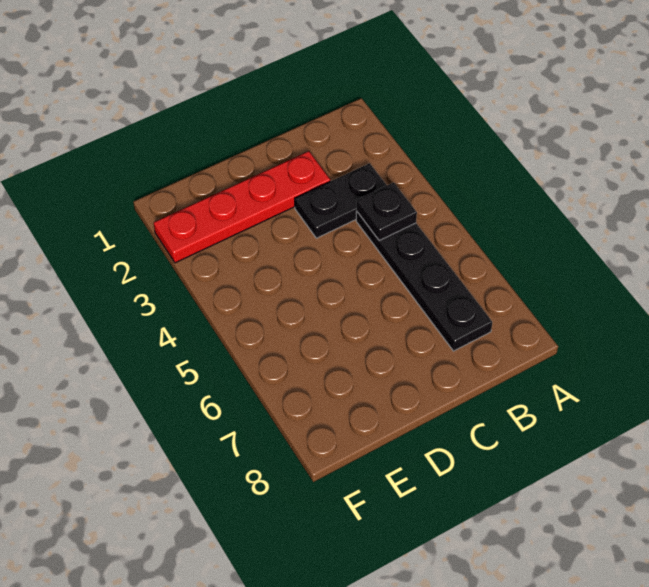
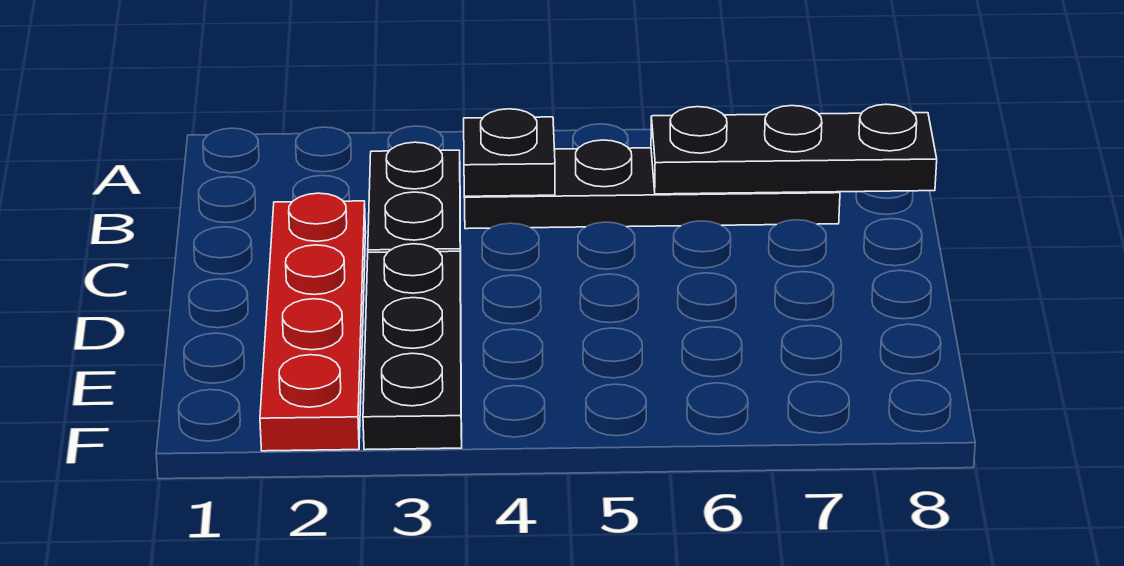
none -> black plate B6:B8 level 2
none -> black plate D3:F3 level 1

